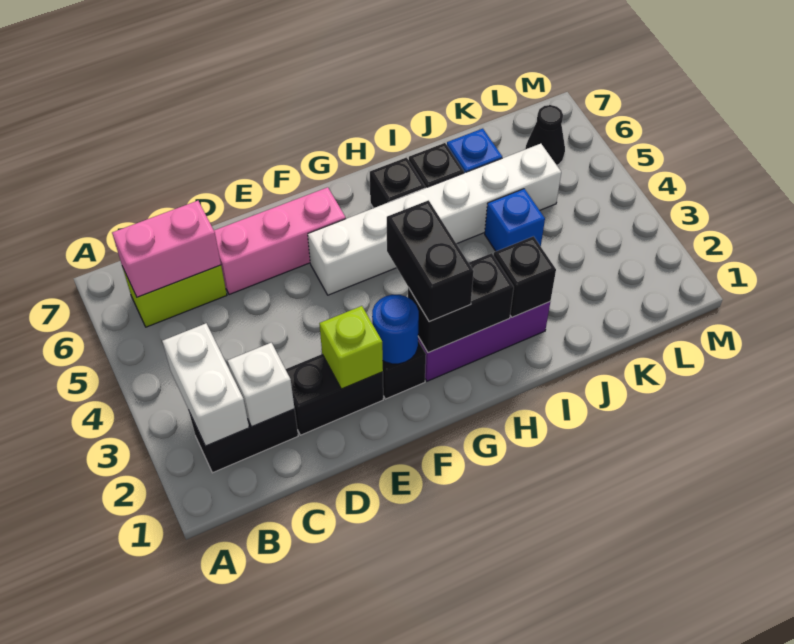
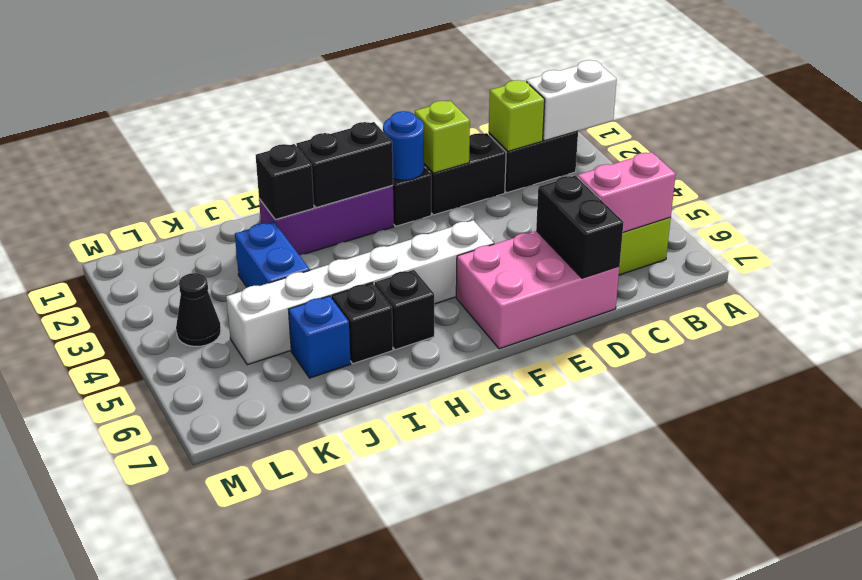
white brick B2:B3 level 2 -> white brick A2:B2 level 2
white brick C2 level 2 -> lime brick C2 level 2
pink brick D6:F6 level 1 -> pink brick D6:F7 level 1
black brick G2:G3 level 3 -> black brick D6:D7 level 2
blue brick J4 level 1 -> blue brick J3:J4 level 1
black cone L6 level 1 -> black cone L4 level 1

